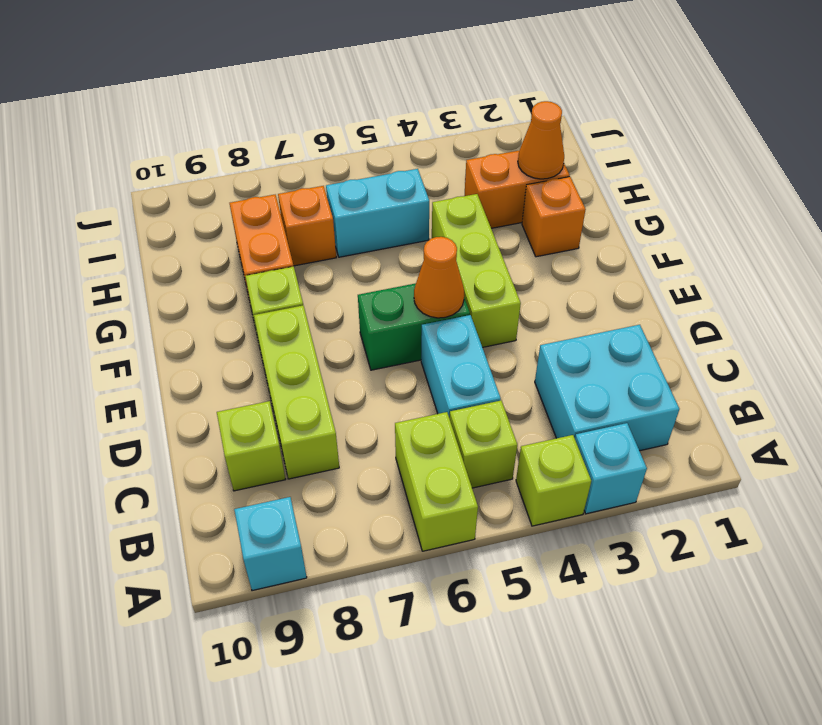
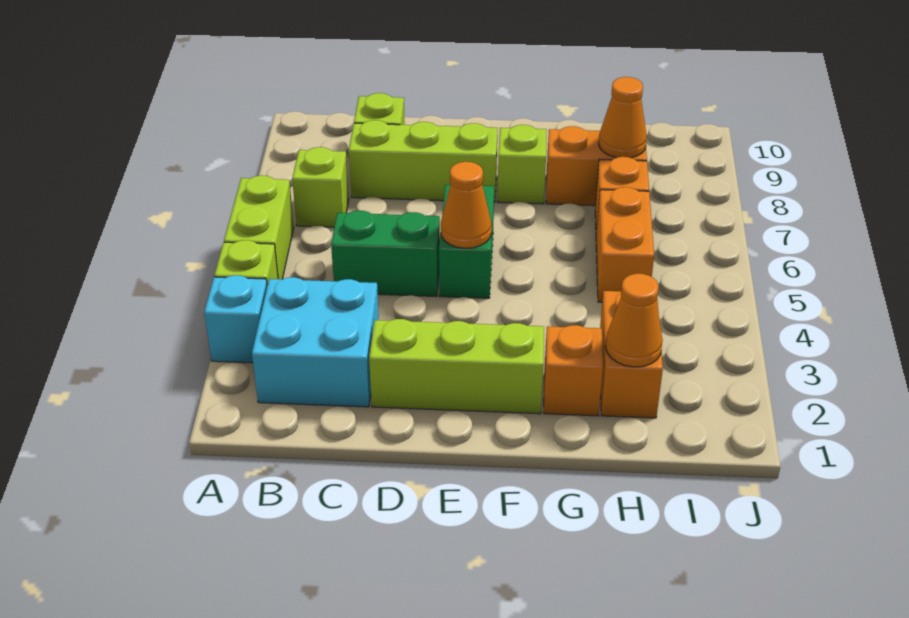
lime brick A6:B6 level 1 -> lime brick A5:A6 level 1
cyan brick A9 level 1 -> none
lime brick B5 level 1 -> lime brick B7 level 1
cyan brick C5:D5 level 1 -> green brick C5:D5 level 1
lime brick E4:G4 level 1 -> lime brick D2:F2 level 1
cyan brick H5:H6 level 1 -> orange brick H5:H6 level 1
none -> orange cone H8 level 2

